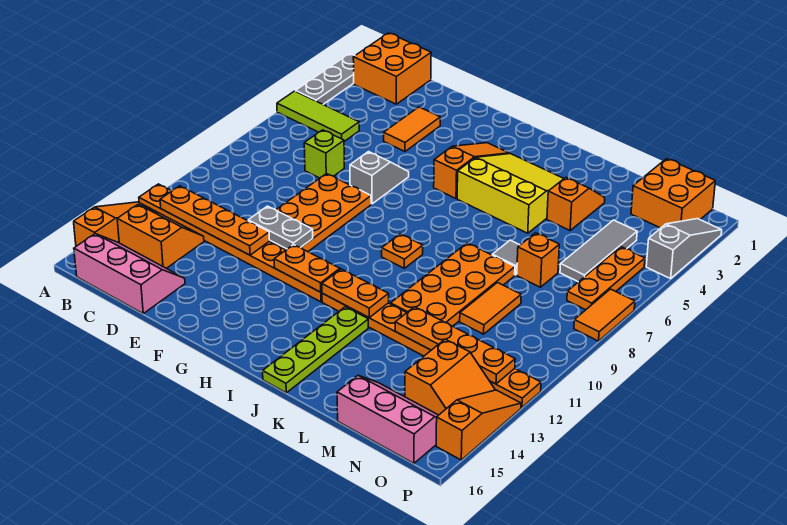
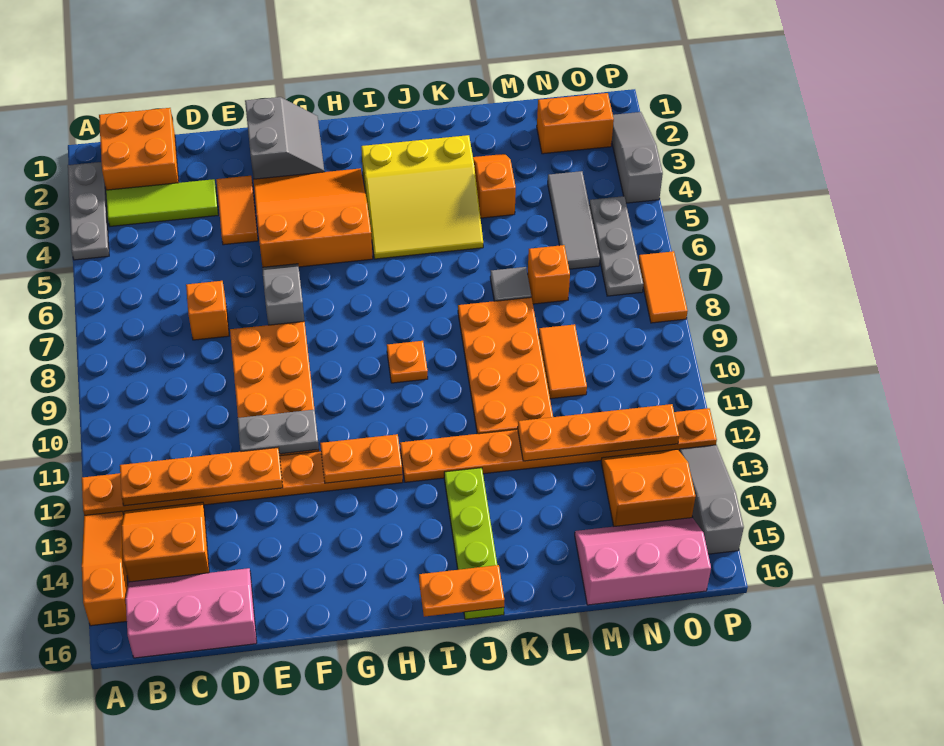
lime tile A5:C5 level 1 -> lime tile B3:D3 level 1
lime brick D7 level 1 -> orange brick D7 level 1
none -> grey slope F1:G2 level 1 top F
orange slope H3:H5 level 1 top 5 -> orange slope F3:H5 level 1 top 5
yellow slope I3:K5 level 1 top 5 -> yellow slope I3:K5 level 1 top 3
orange plate I12:J12 level 2 -> orange plate I16:J16 level 2
orange brick N1:O2 level 1 -> orange brick N2:O2 level 1
orange slope N13:O14 level 1 top N -> orange slope N13:O14 level 1 top 14
orange plate O5:O7 level 1 -> grey plate O5:O7 level 1
orange slope P13:P15 level 1 top 15 -> grey slope P13:P15 level 1 top 15

